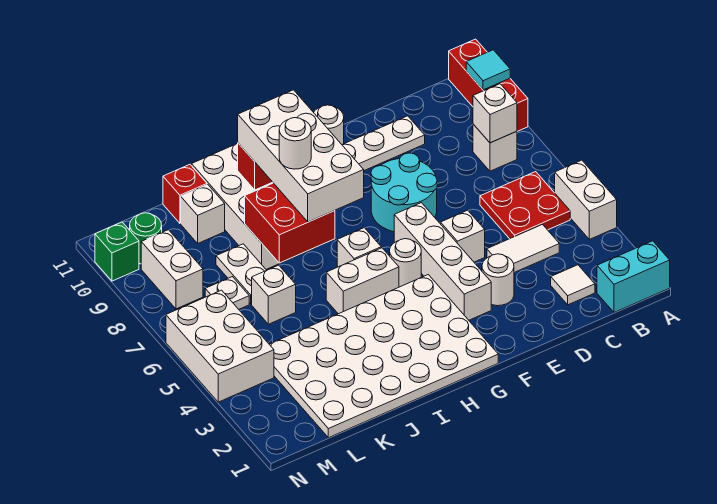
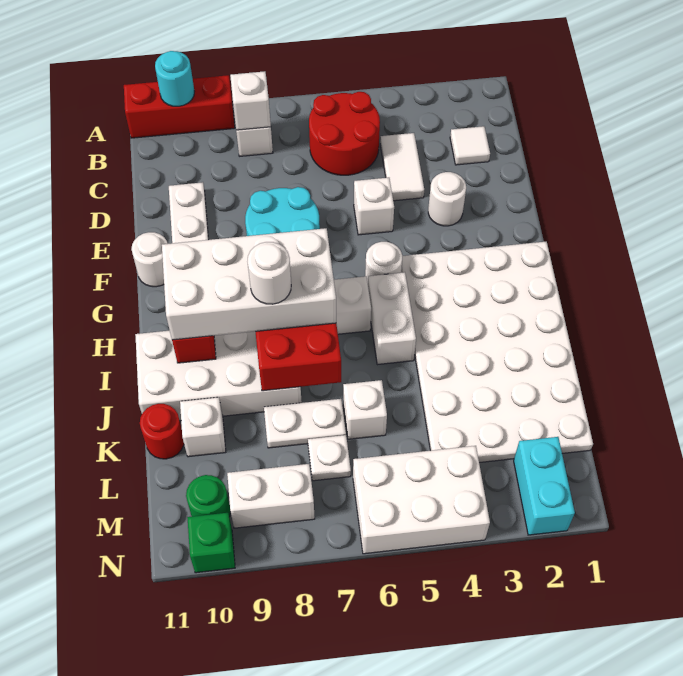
cyan brick A1:B1 level 1 -> cyan brick M2:N2 level 1
white brick A4:A5 level 1 -> none
cyan tile A10 level 2 -> cyan round brick A10 level 2
red plate B5:C6 level 1 -> red round brick B5:C6 level 1
white brick F3:F6 level 1 -> none
red brick K11 level 1 -> red round brick K11 level 1

